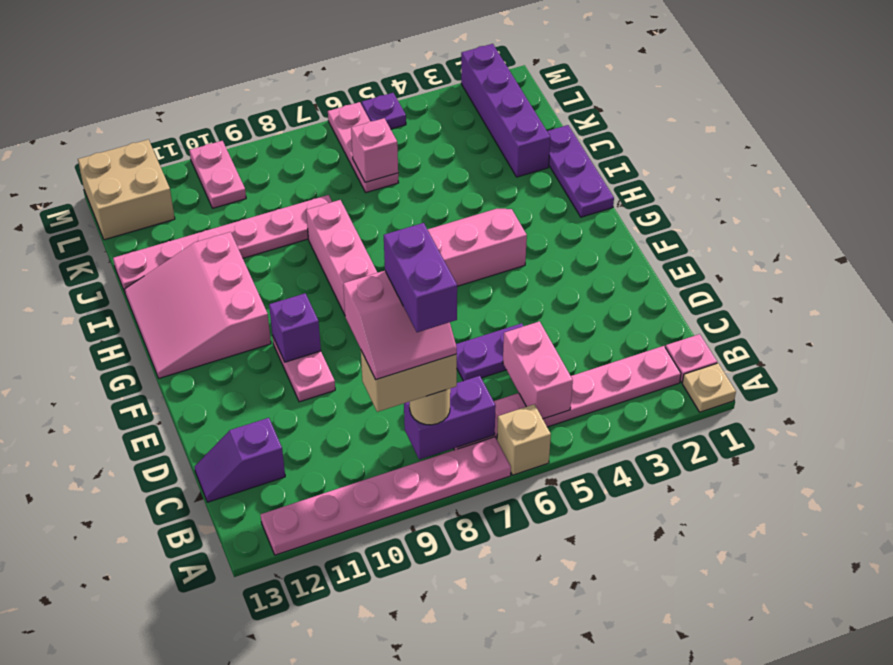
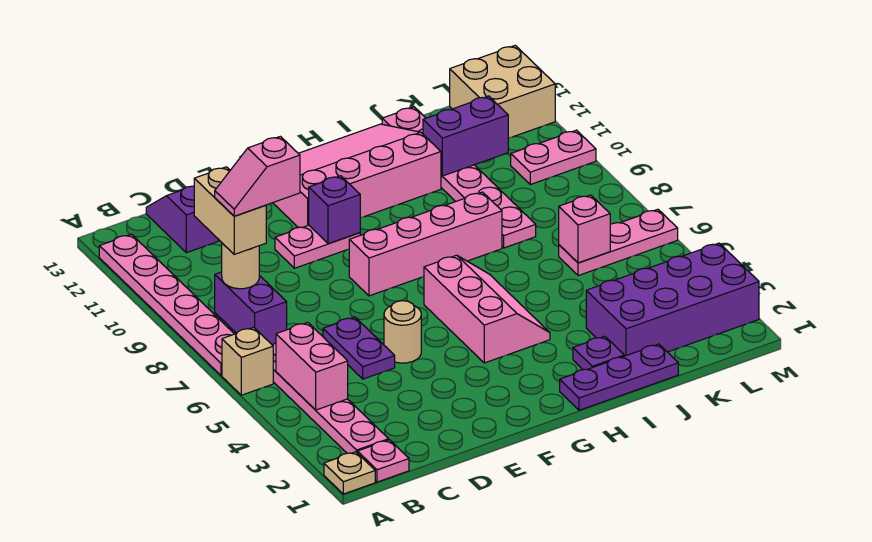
pink brick B5:C5 level 2 -> pink brick B4:B5 level 2
pink slope B8:C9 level 5 top C -> pink slope B8:C8 level 5 top C
purple brick B8:C8 level 6 -> purple brick J11:K11 level 2
none -> tan round brick E5 level 1
pink slope G11:I13 level 1 top 11 -> pink slope F11:I13 level 1 top 11
purple brick J2:M2 level 1 -> purple brick J2:M3 level 1
purple plate M5 level 1 -> purple plate I2 level 1

